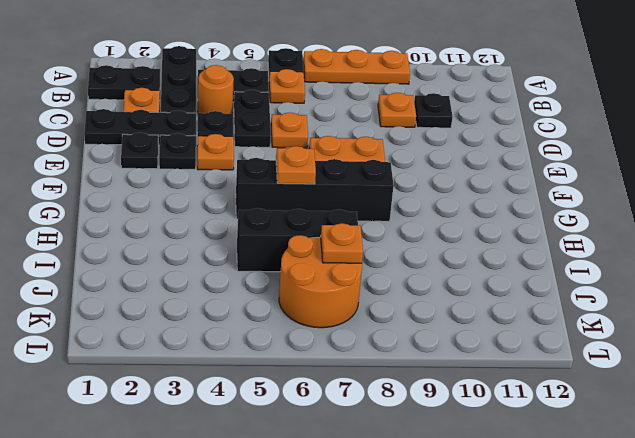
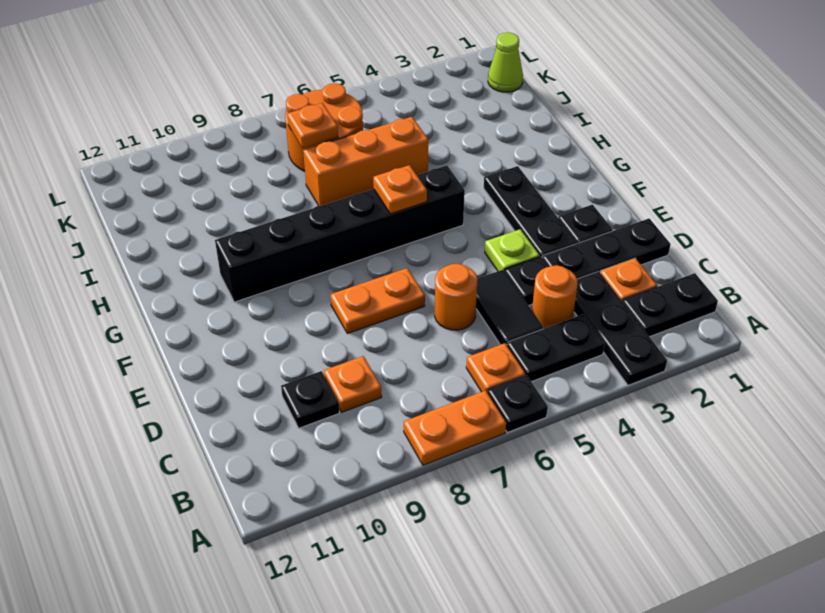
orange plate A7:A9 level 1 -> orange plate A7:A8 level 1
black plate C5:D5 level 1 -> black tile C5:D5 level 1
orange plate D6 level 1 -> orange round brick D6 level 1
black plate E3 level 1 -> black plate E3:G3 level 1
orange plate E4 level 1 -> lime plate E4 level 1
black brick G5:G8 level 1 -> black brick G5:G10 level 1
black brick I5:I7 level 1 -> orange brick I5:I7 level 1
none -> lime cone K1 level 1

